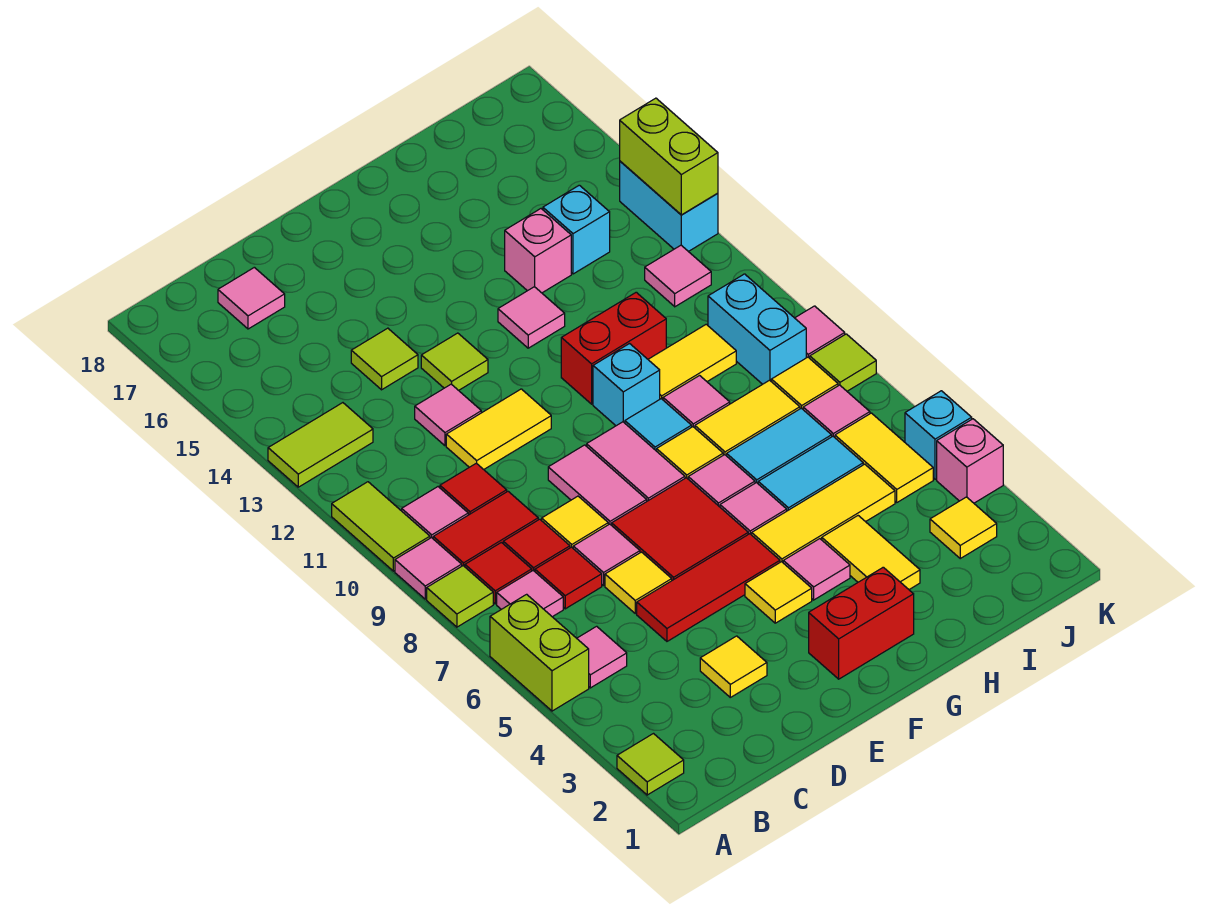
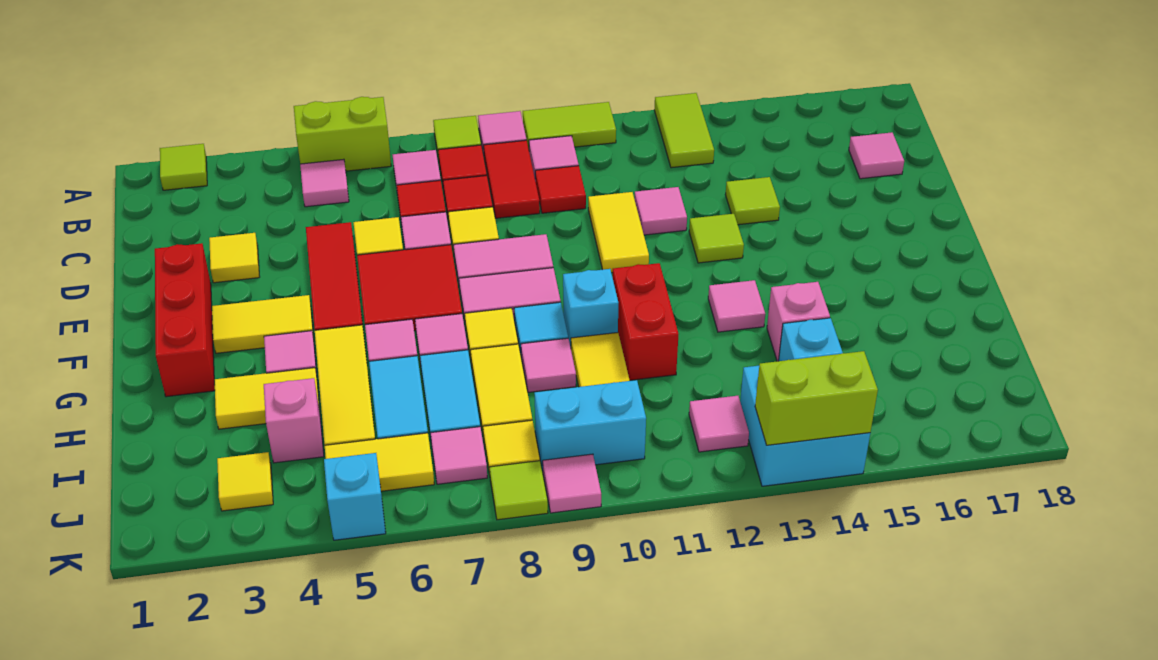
red brick F2:G2 level 1 -> red brick E2:G2 level 1
yellow tile F4 level 1 -> yellow tile F3:F4 level 1
pink brick K4 level 1 -> pink brick I4 level 1
cyan brick K13:K14 level 1 -> cyan brick J13:K14 level 1

